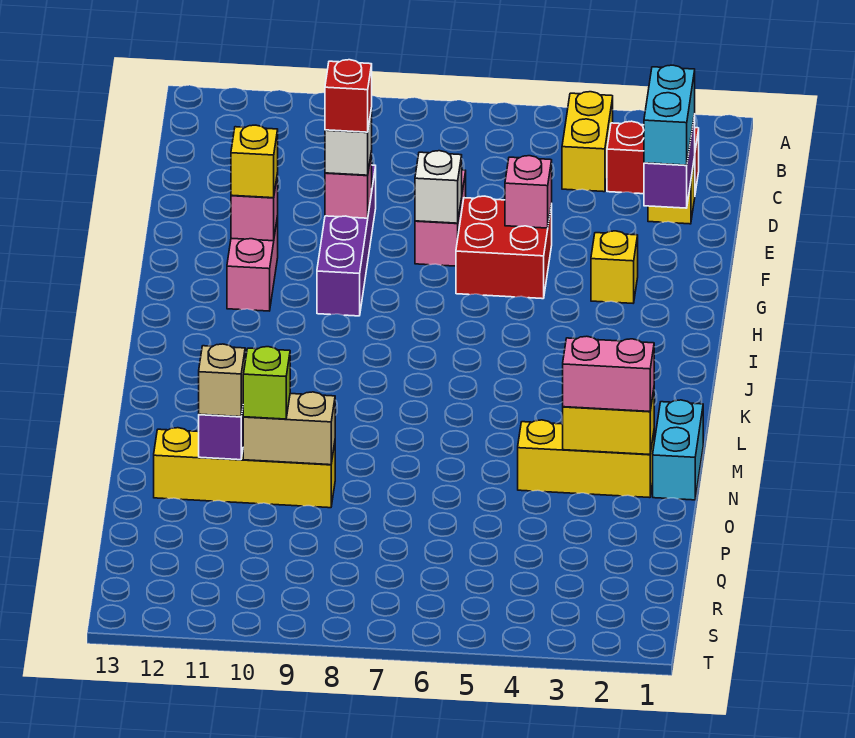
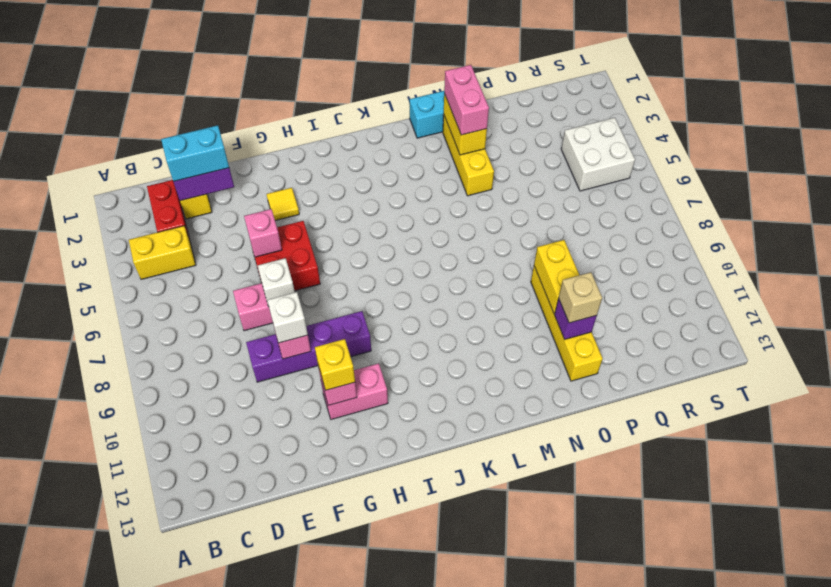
red brick F9 level 4 -> none
yellow brick G3 level 1 -> yellow tile G3 level 1
tan brick O9:O10 level 2 -> yellow brick O9:O10 level 2
lime brick O10 level 3 -> none
none -> white brick R4:S5 level 1

